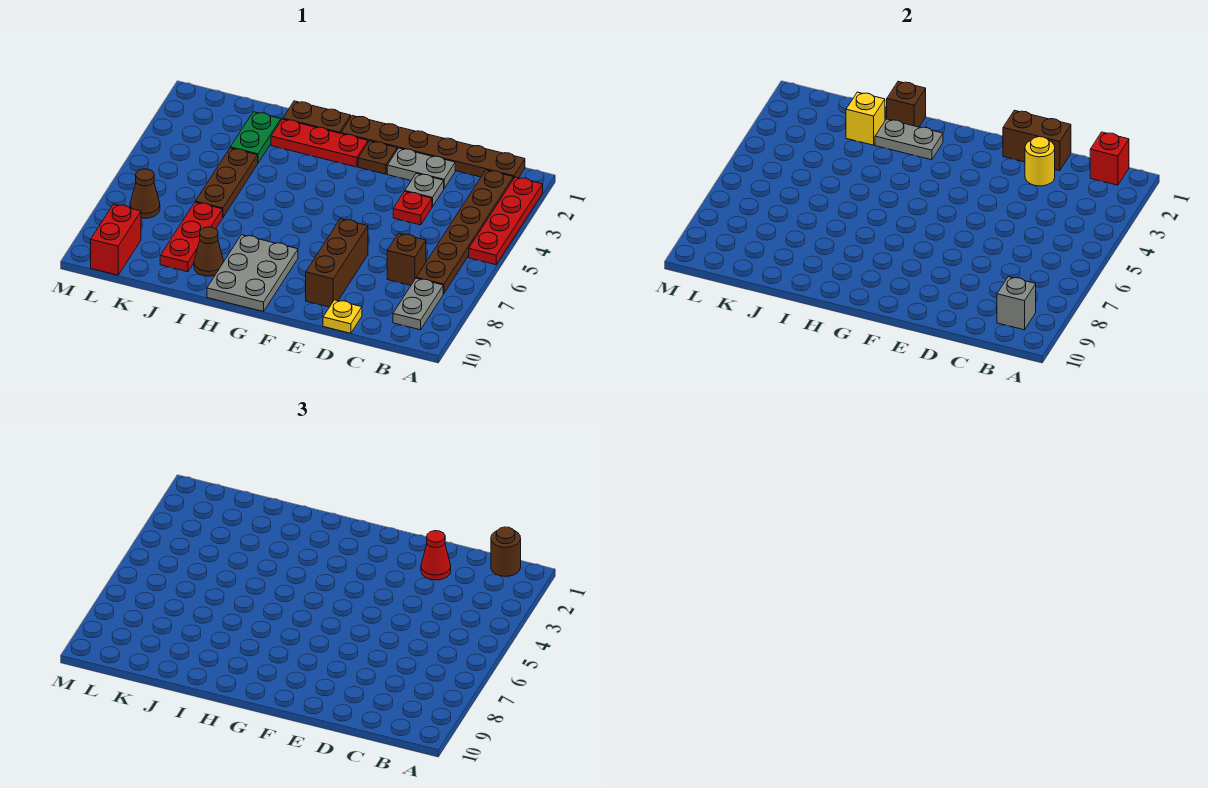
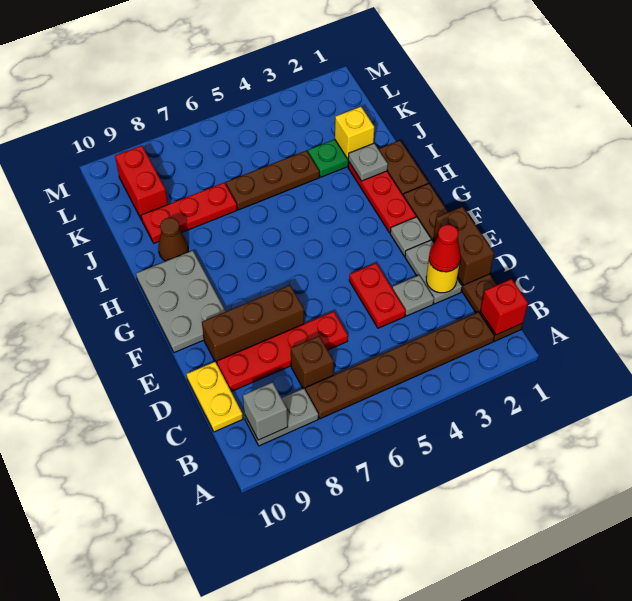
red plate A2:A5 level 1 -> red plate D6:D9 level 1
brown round brick B1 level 3 -> none
red plate D4 level 1 -> red plate D4:E4 level 1
yellow plate D10 level 1 -> yellow plate C10:D10 level 1
brown plate F2 level 1 -> grey plate F2 level 1
grey plate G8:H10 level 1 -> grey plate F9:H10 level 1
grey plate H2:I2 level 2 -> grey plate I2 level 2
brown brick I1 level 2 -> none
brown cone L7 level 1 -> none
red brick L9:L10 level 1 -> red brick K9:L9 level 1

